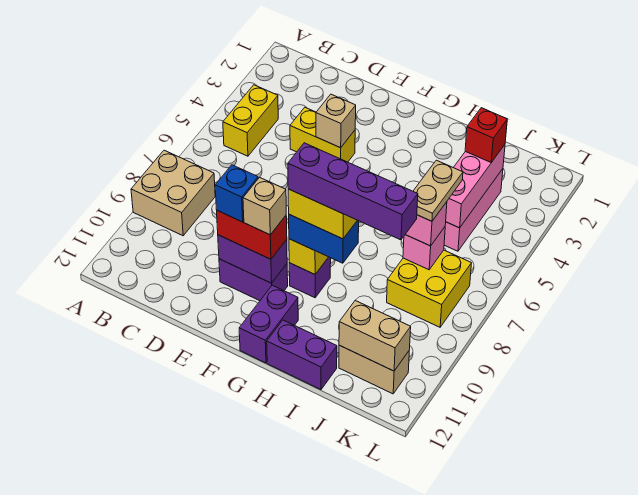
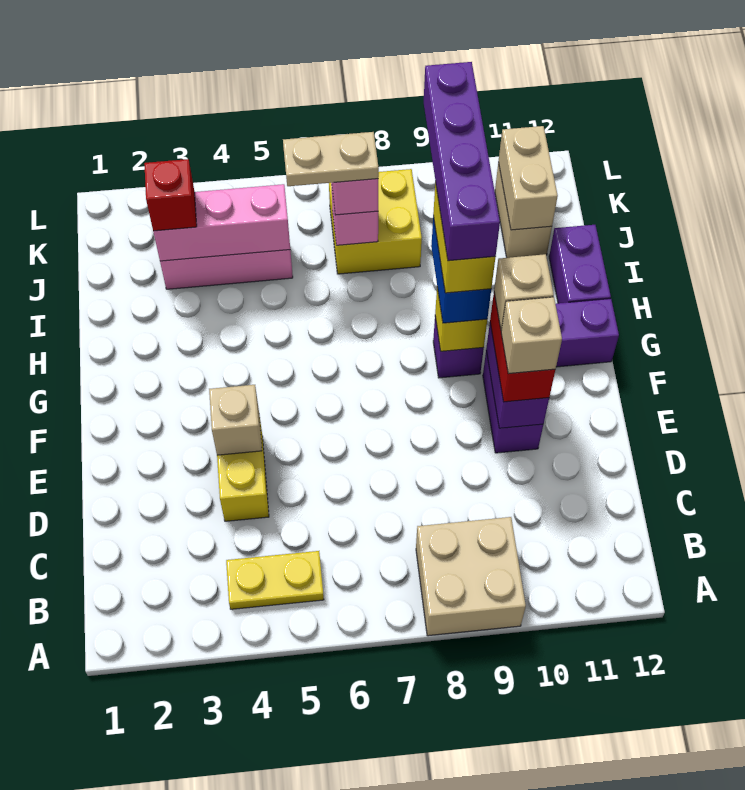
yellow brick B4:B5 level 1 -> yellow plate B4:B5 level 1
blue brick E10 level 4 -> tan brick E10 level 4

